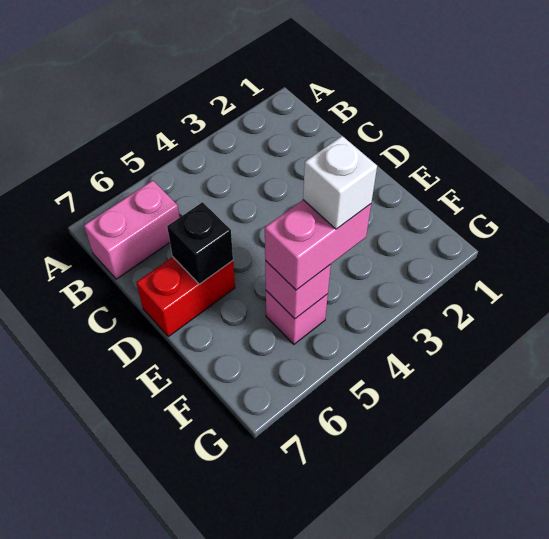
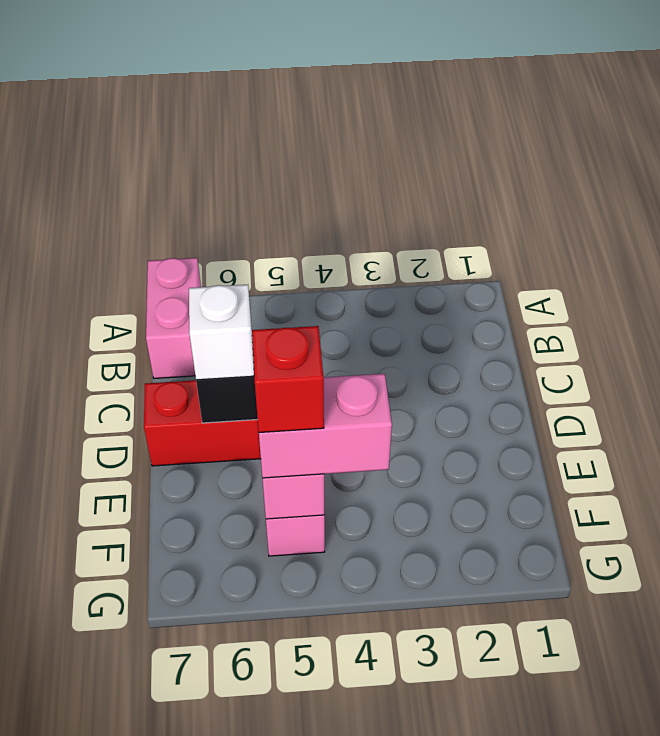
pink brick B6:B7 level 1 -> pink brick A7:B7 level 1
white brick F4 level 4 -> white brick D6 level 3
none -> red brick F5 level 4

